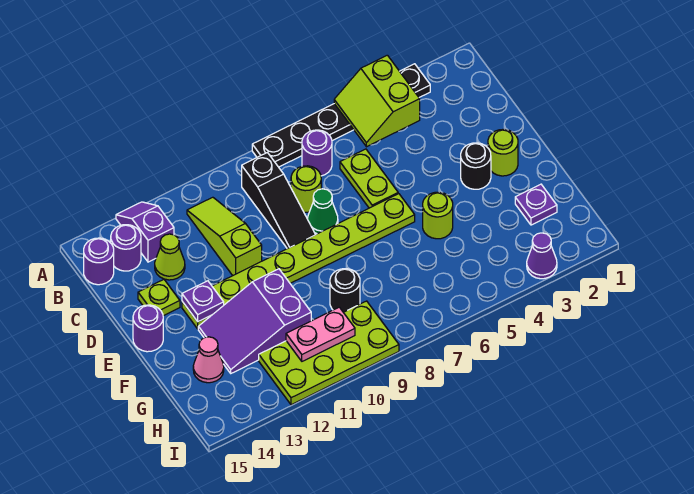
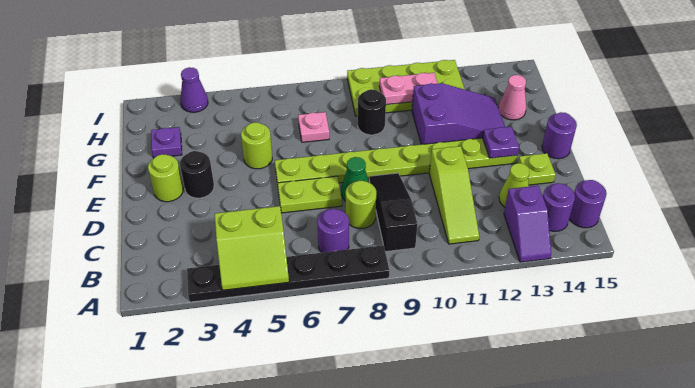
lime slope A4:B5 level 2 top 4 -> lime slope A4:B5 level 2 top B
lime plate C6:D6 level 1 -> lime plate D6:D7 level 1
none -> pink plate G7 level 1

